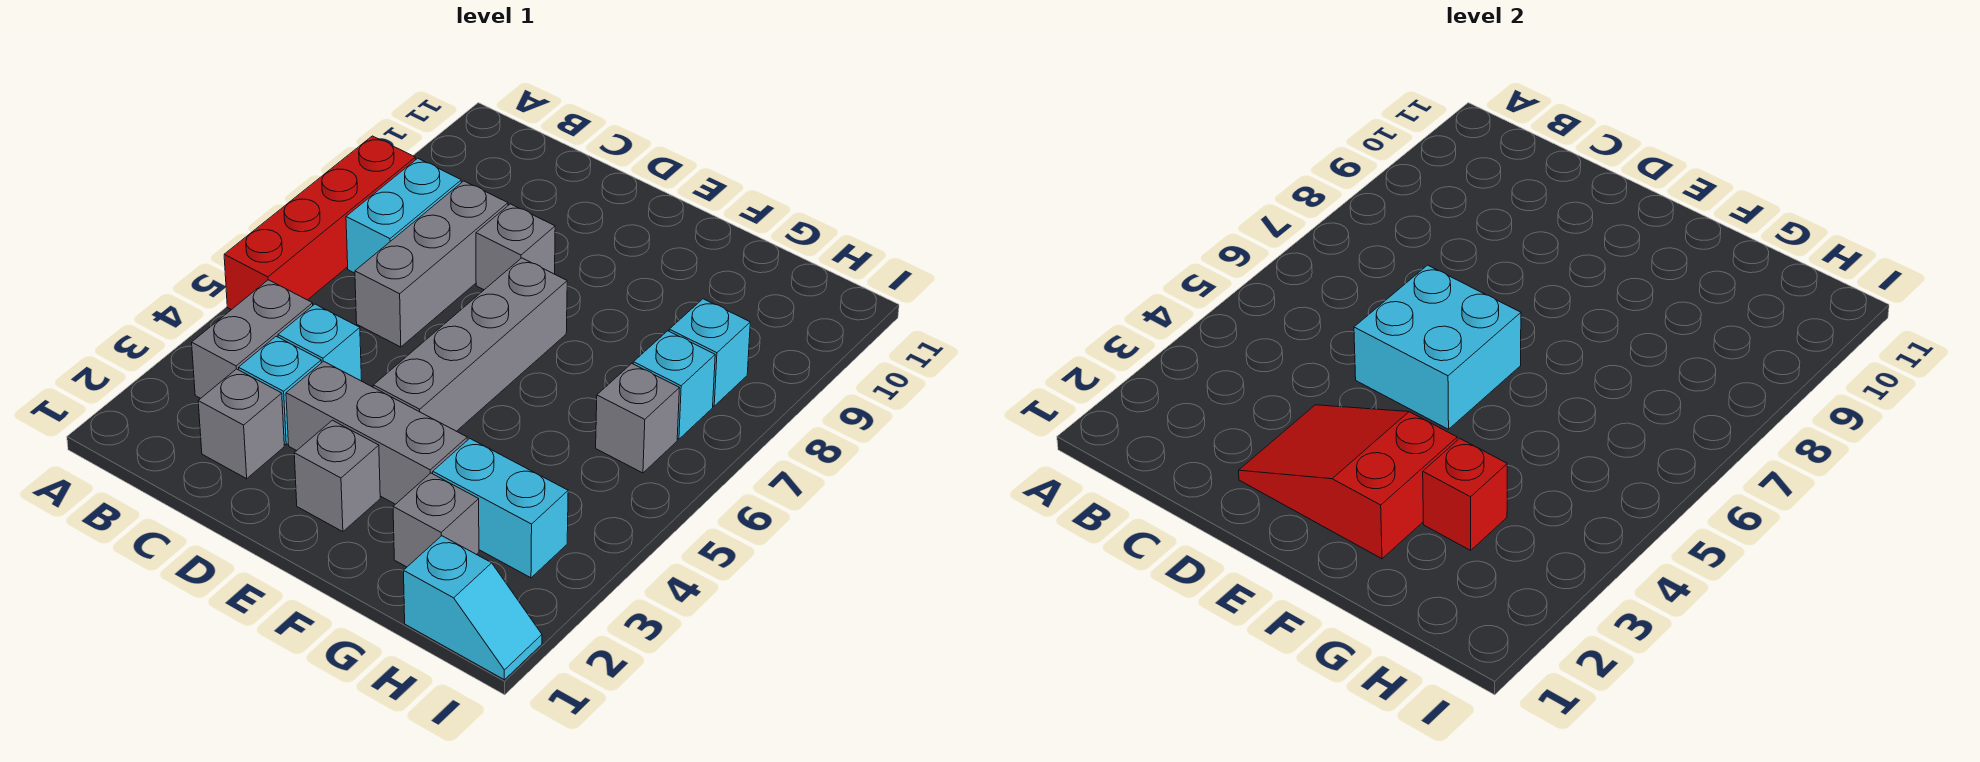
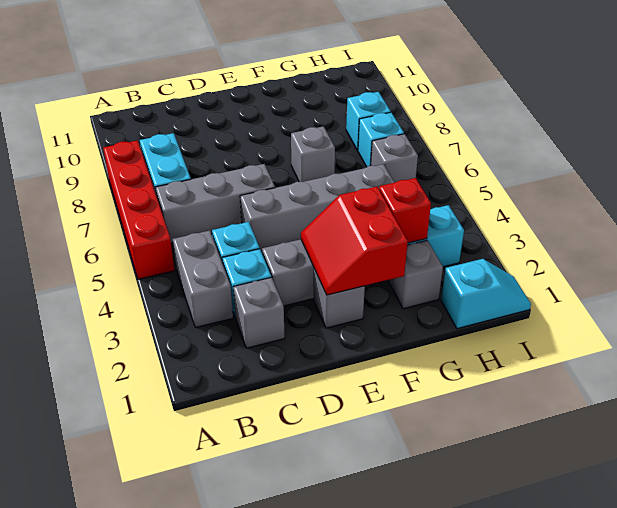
grey brick C6:C8 level 1 -> grey brick B6:D6 level 1
red slope D2:F3 level 2 top F -> red slope E2:F3 level 2 top F
cyan brick D5:E6 level 2 -> none
grey brick D8 level 1 -> grey brick F7 level 1
grey brick E4:E7 level 1 -> grey brick D5:G5 level 1

